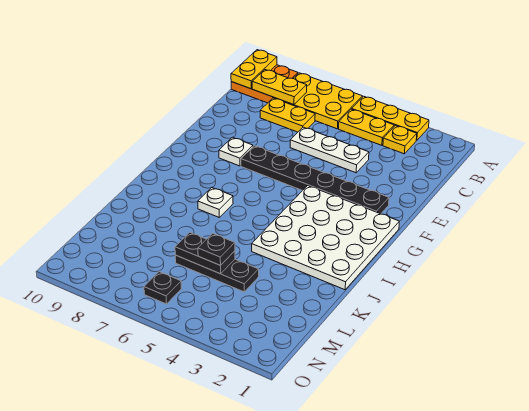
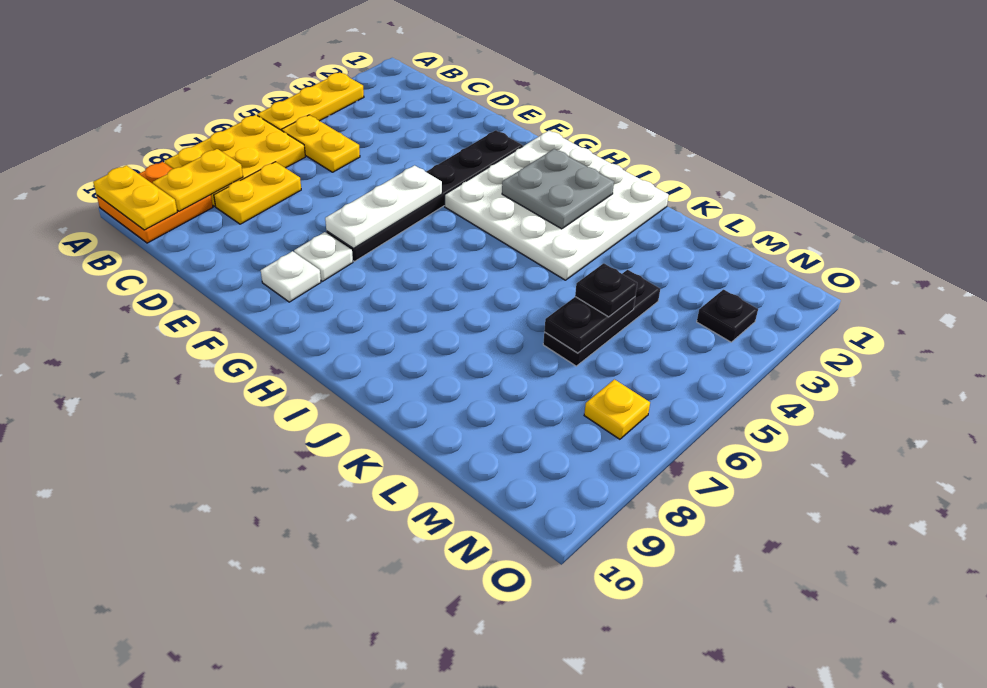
yellow plate B3 level 1 -> yellow plate N7 level 1
yellow plate B4:B5 level 1 -> yellow plate B5:C5 level 1
white plate D4:D6 level 1 -> white plate F5:F7 level 2
none -> grey plate H2:I3 level 2
white plate I7 level 1 -> white plate F9 level 1
black plate N6 level 1 -> black plate N3 level 1

